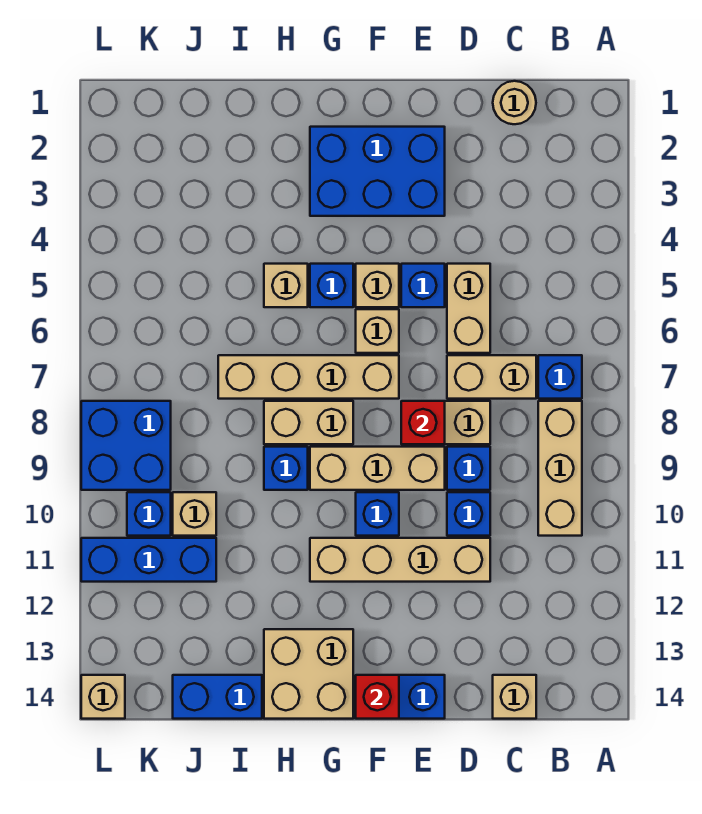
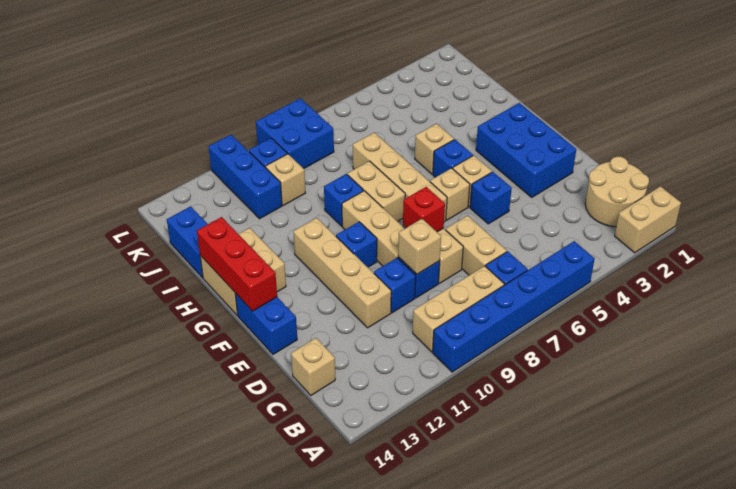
none -> blue brick A5:A10 level 1
tan round brick C1 level 1 -> tan round brick B1:C2 level 1
tan brick D5:D6 level 1 -> tan brick A1:A2 level 1
red brick F14 level 2 -> red brick F14:H14 level 2
tan brick L14 level 1 -> tan brick D9 level 2

